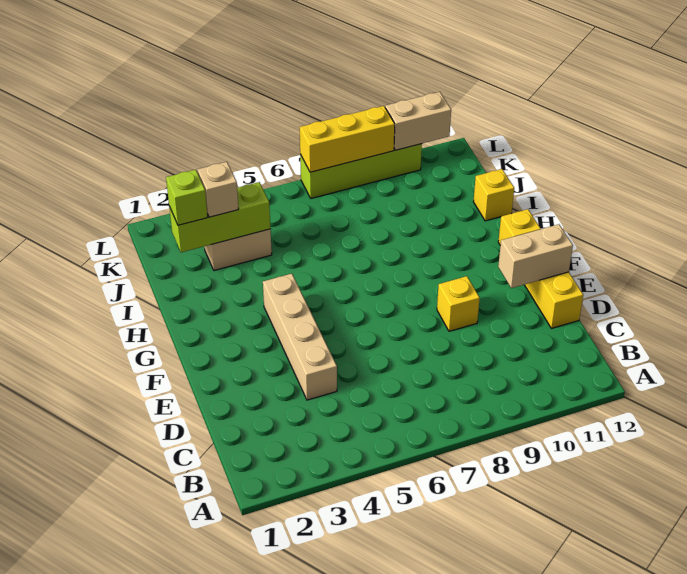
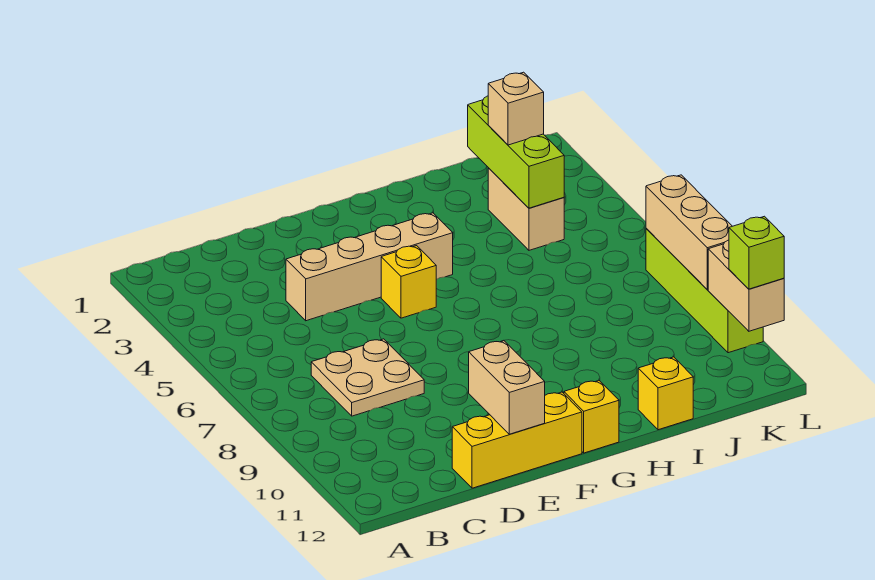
none -> tan plate C7:D8 level 1
yellow brick E9 level 1 -> yellow brick F5 level 1
lime brick J2 level 3 -> lime brick L11 level 3
yellow brick L7:L9 level 2 -> tan brick L7:L9 level 2

